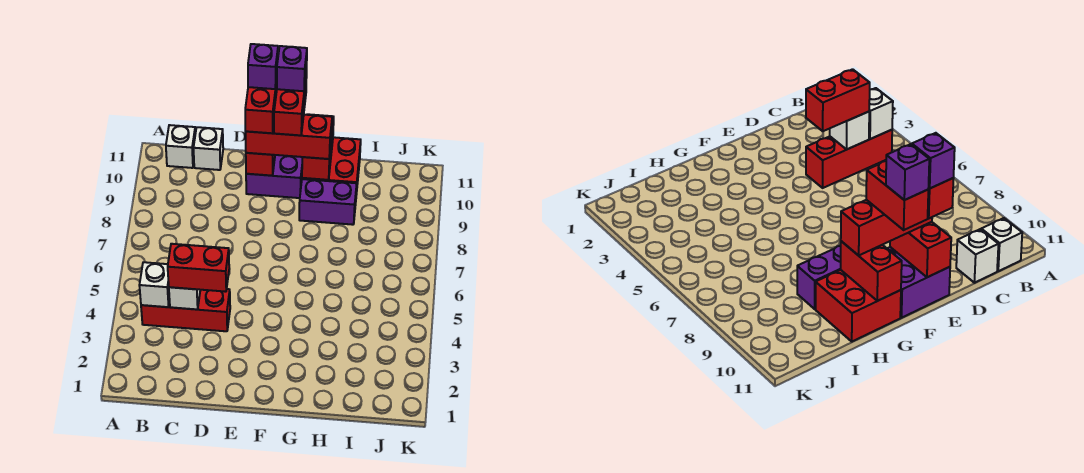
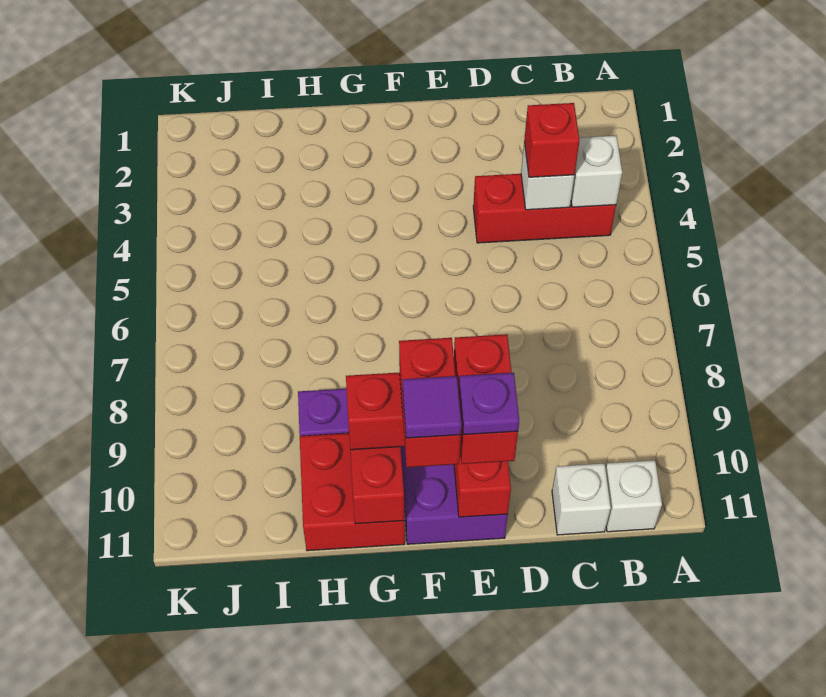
red brick C4:D4 level 3 -> red brick C4 level 3
purple brick E11 level 5 -> purple plate E11 level 5
purple brick F11 level 5 -> purple tile F11 level 5

